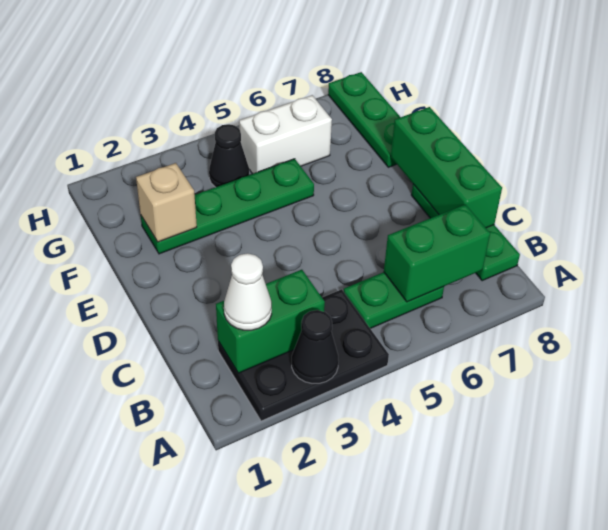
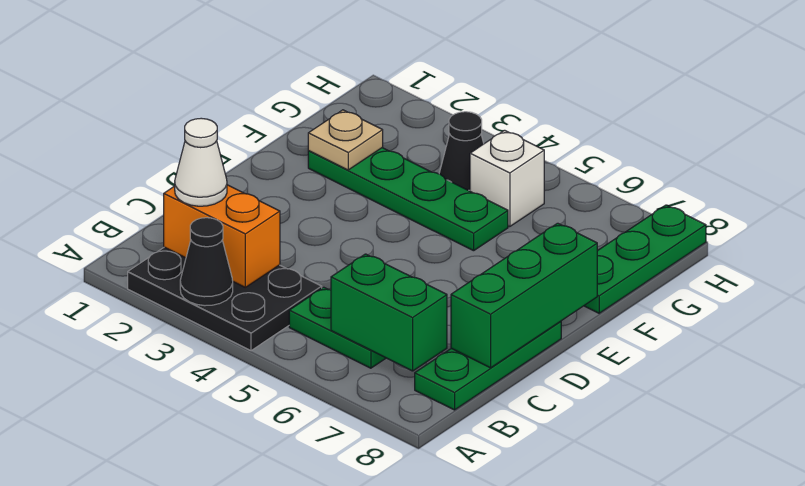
green brick B2:B3 level 2 -> orange brick B2:B3 level 2
tan brick F2 level 2 -> tan plate F2 level 2
white brick G5:G6 level 1 -> white brick G5 level 1

